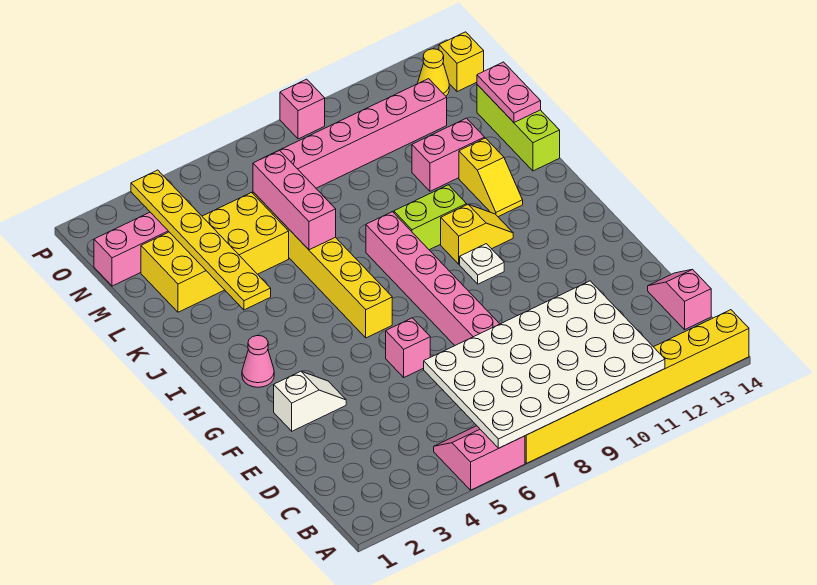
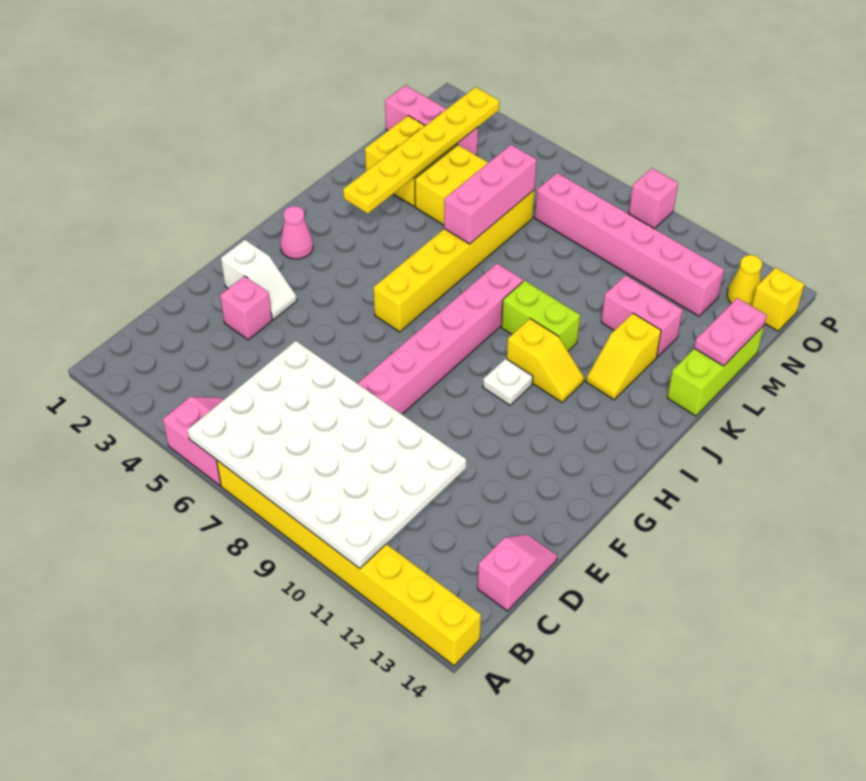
pink brick F6 level 1 -> pink brick E3 level 1

